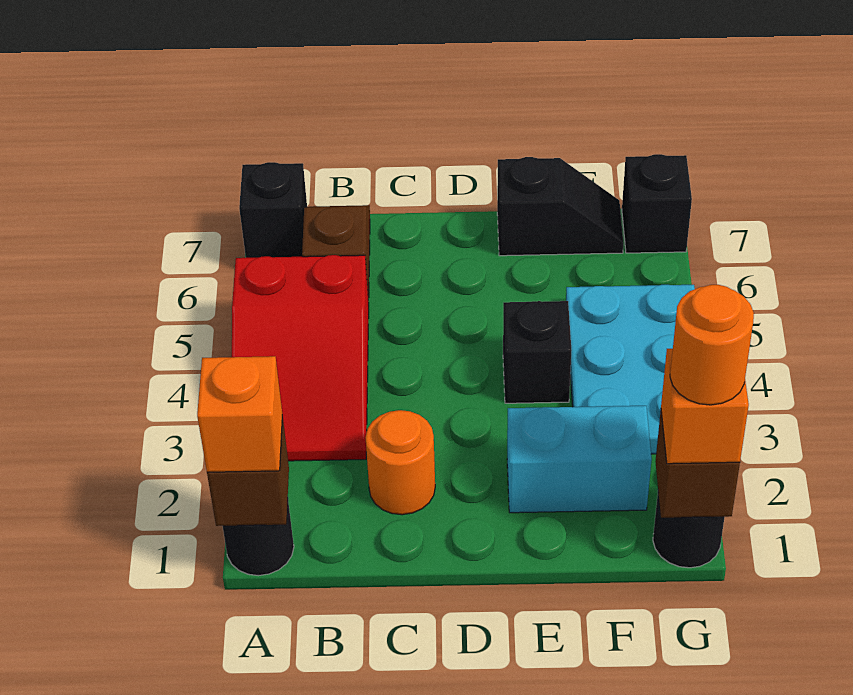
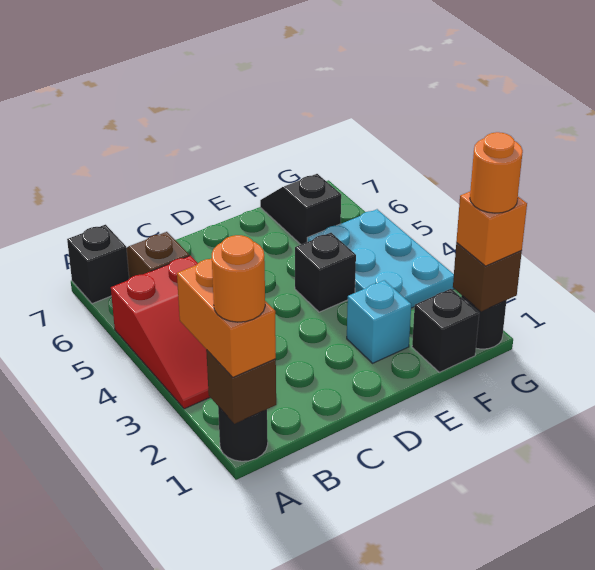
orange brick A1 level 3 -> orange brick A1:A2 level 3
orange round brick C2 level 1 -> orange round brick A1 level 4
cyan brick E2:F2 level 1 -> cyan brick E2 level 1
black slope E7:F7 level 1 top E -> black slope F6:F7 level 1 top 6
black brick G7 level 1 -> black brick F1 level 1

